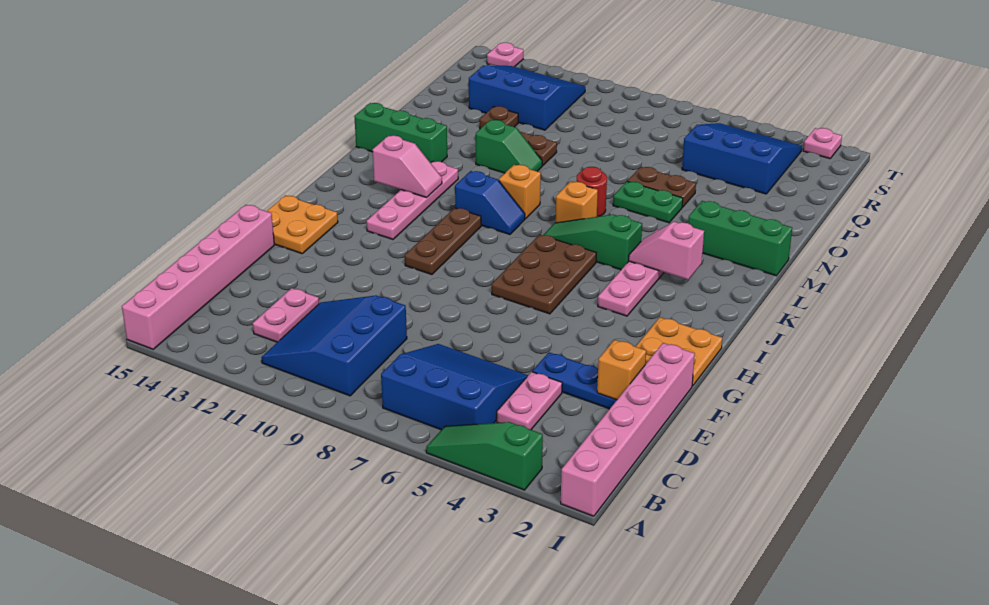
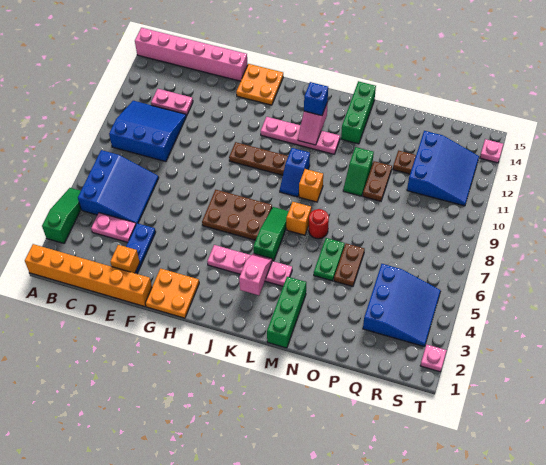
pink brick A1:F1 level 1 -> orange brick A1:F1 level 1
none -> blue brick K13 level 3

